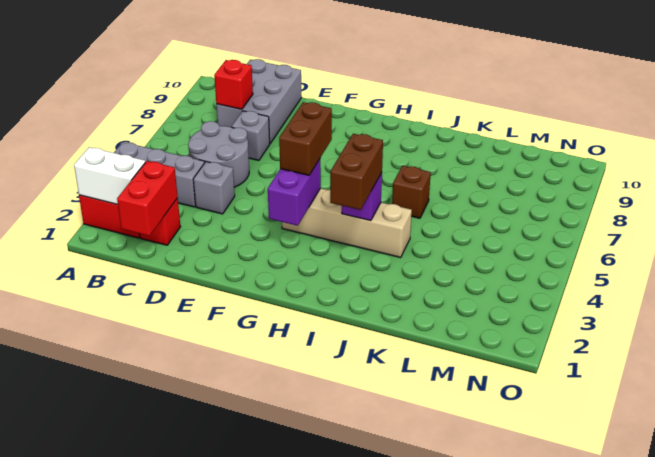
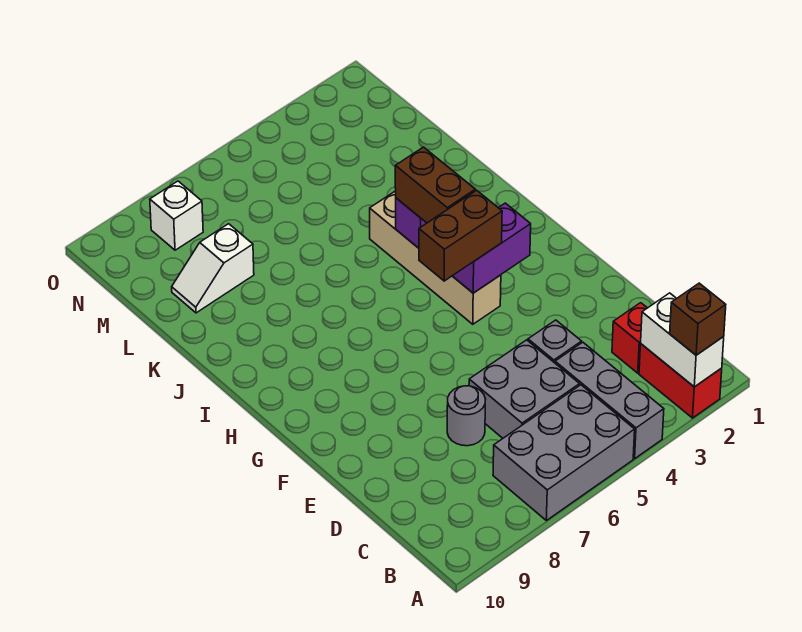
red brick C1:C2 level 2 -> none
grey round brick C5:D6 level 1 -> grey brick C5:D6 level 1
grey brick C8:D10 level 1 -> grey brick A5:B7 level 1
red brick C8 level 2 -> none
grey brick D7 level 1 -> grey round brick D7 level 1
brown brick I3:I4 level 3 -> brown brick H4:I4 level 3
brown brick J6 level 1 -> brown brick A2 level 3
none -> white slope L8:L9 level 1 top 8
none -> white brick N8 level 1

